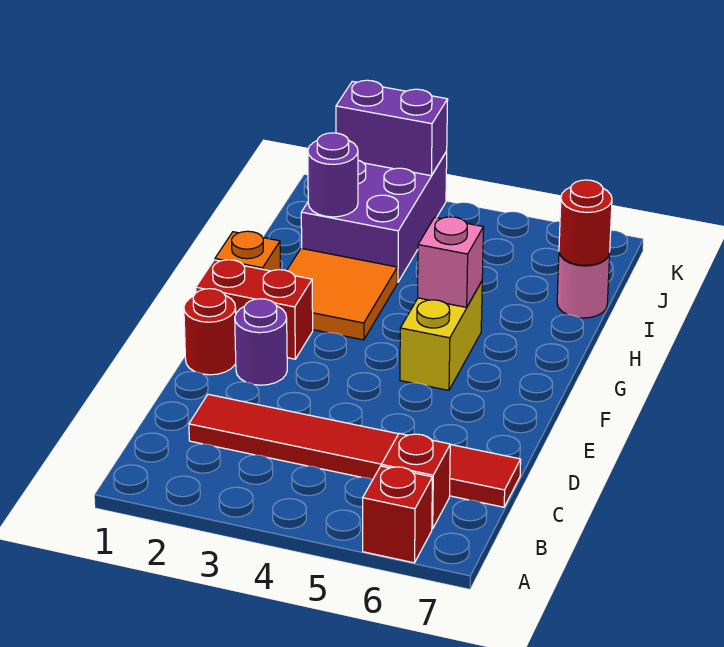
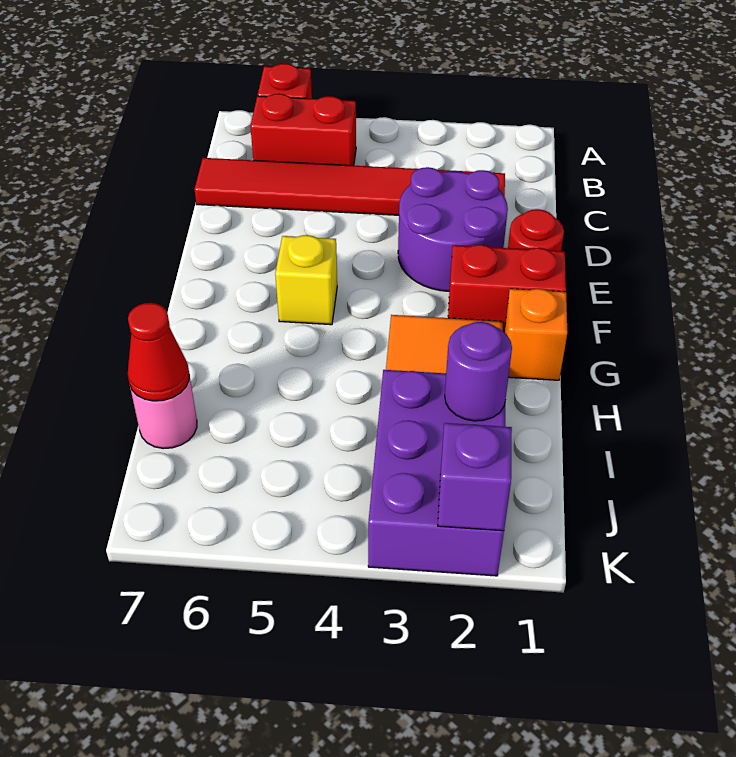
red brick B6 level 1 -> red brick B5:B6 level 1
purple round brick E2 level 1 -> purple round brick D2:E3 level 1
yellow brick F5:G5 level 1 -> yellow brick F5 level 1
pink brick G5 level 2 -> none
red round brick I7 level 2 -> red cone I7 level 2
purple brick K2:K3 level 2 -> purple brick K2 level 2

